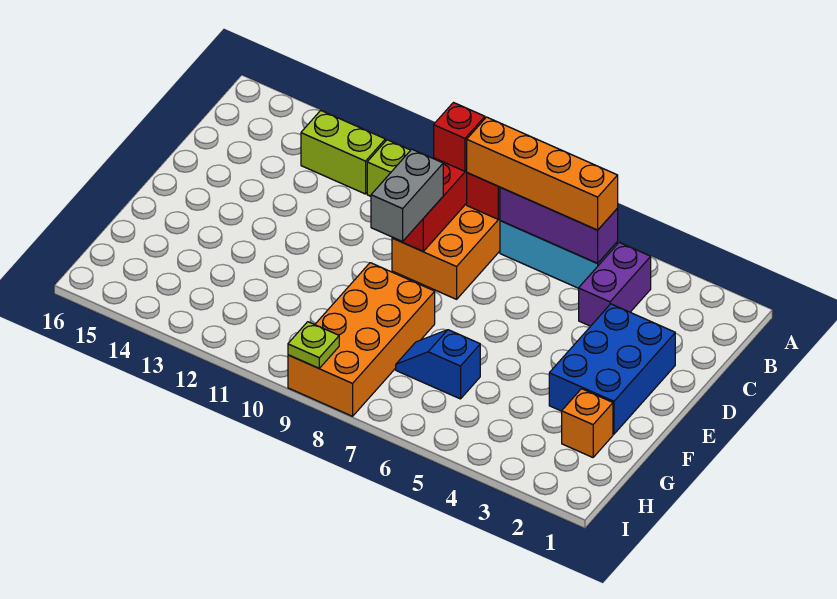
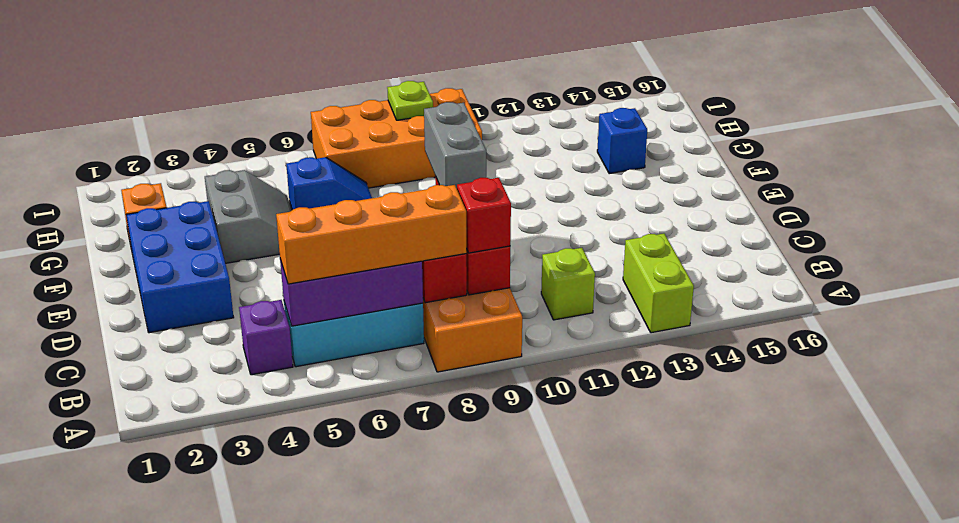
purple brick B4:C4 level 1 -> purple brick B4 level 1
lime brick B12:B13 level 1 -> lime brick A13:B13 level 1
none -> grey slope F4:G5 level 1 top 4
orange brick F8:I9 level 1 -> orange brick H7:I10 level 1
none -> blue brick G14 level 1

